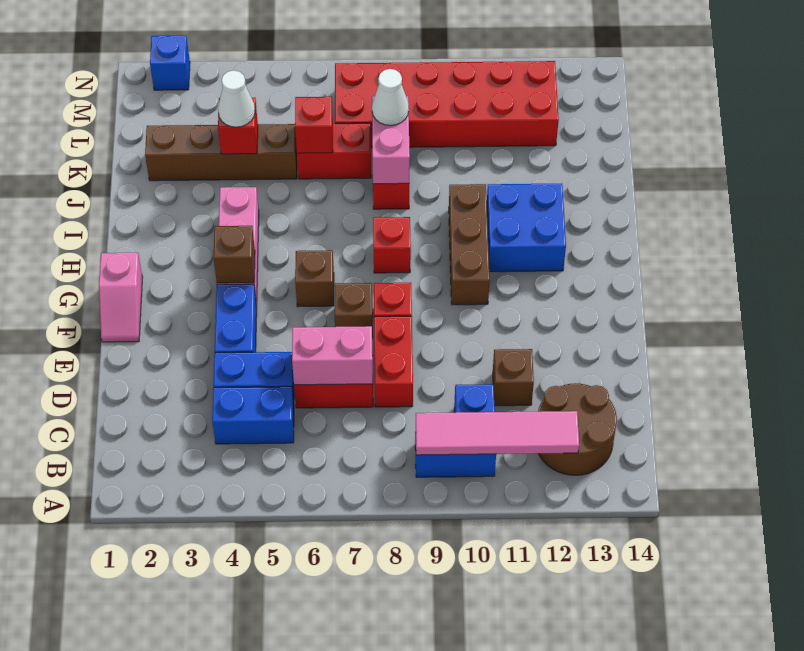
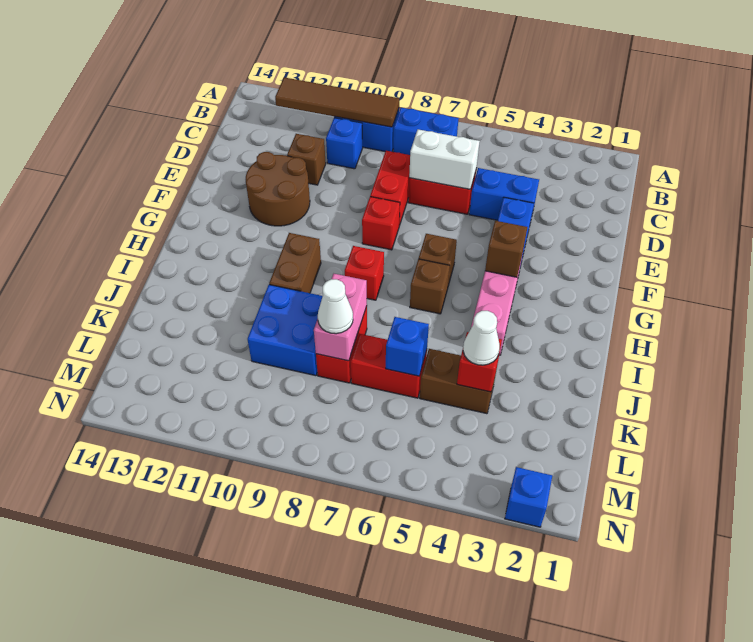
pink tile B9:B12 level 2 -> brown tile B9:B12 level 2
brown round brick B12:C13 level 1 -> brown round brick E11:F12 level 1
blue brick C4:C5 level 1 -> blue brick B7:B8 level 1
pink brick D6:D7 level 2 -> white brick D6:D7 level 2
pink slope F1:G1 level 1 top G -> none
brown brick F7 level 1 -> brown brick H6 level 1
brown brick G10:I10 level 1 -> brown brick H10:I10 level 1
blue brick H11:I12 level 1 -> blue brick J9:K10 level 1
brown brick K2:K5 level 1 -> brown brick K4:K5 level 1
red brick K6 level 2 -> blue brick K6 level 2
red brick L7:M12 level 1 -> none

